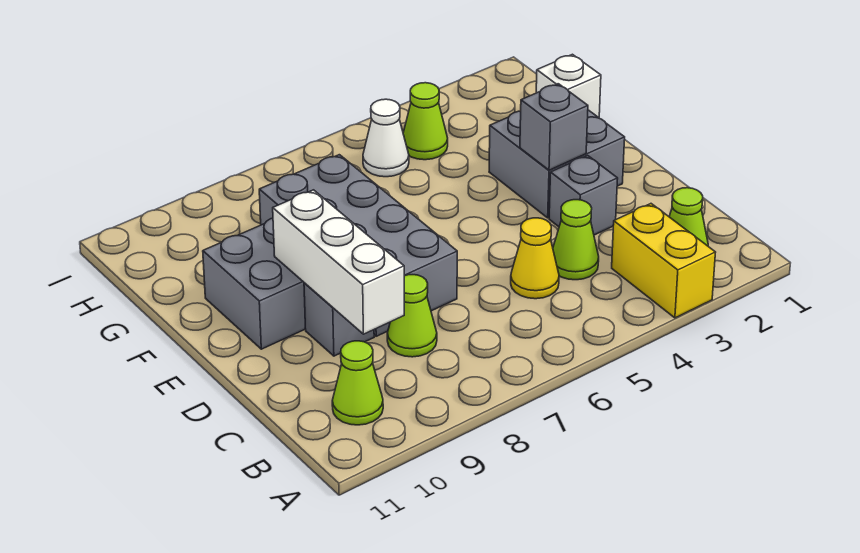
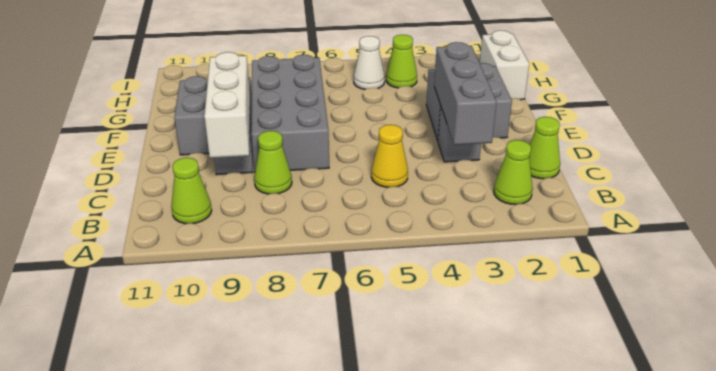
yellow brick A3:B3 level 1 -> none
lime cone C4 level 1 -> lime cone C1 level 1
grey brick E3 level 2 -> grey brick C3:E3 level 2
white brick G1 level 1 -> white brick G1:H1 level 1

